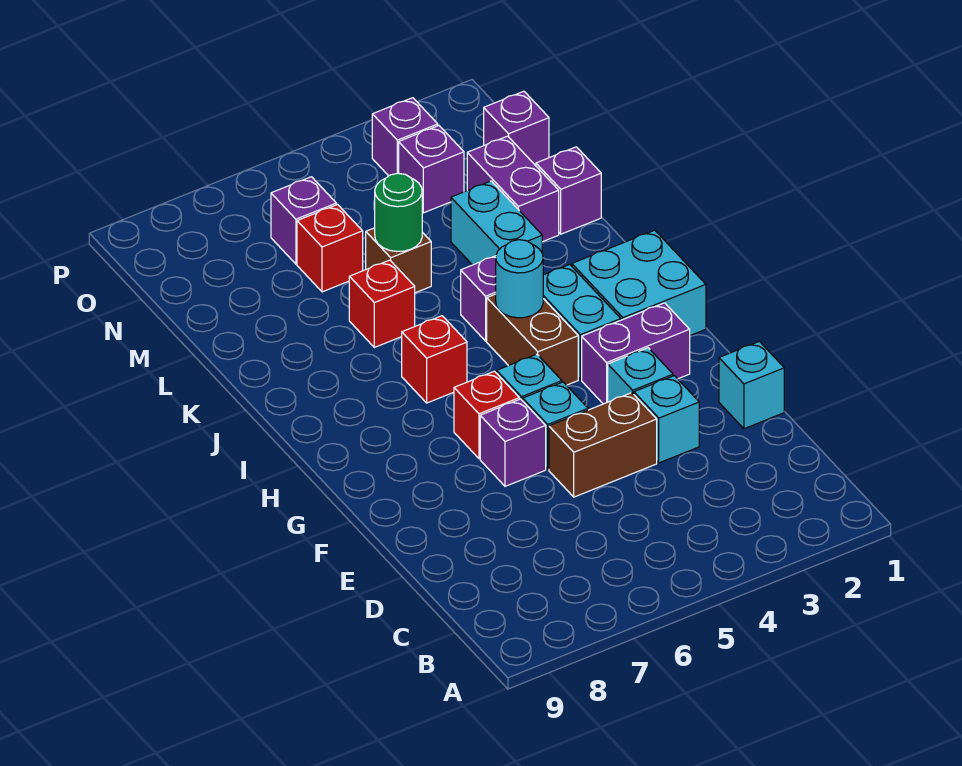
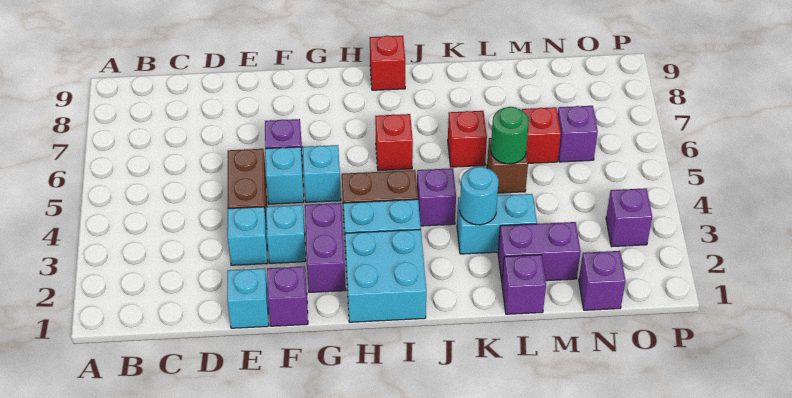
red brick G6 level 1 -> red brick I9 level 1
cyan round brick I4 level 2 -> cyan round brick K3 level 2
purple brick N3 level 1 -> purple brick F1 level 1

